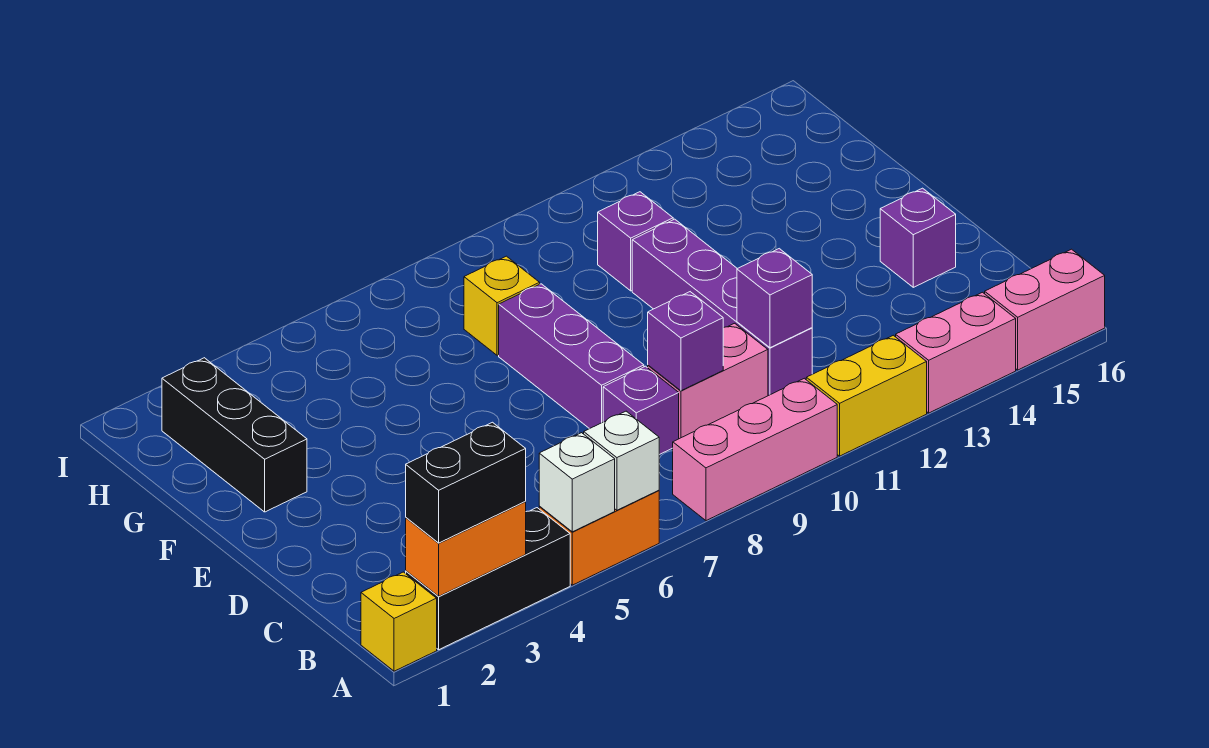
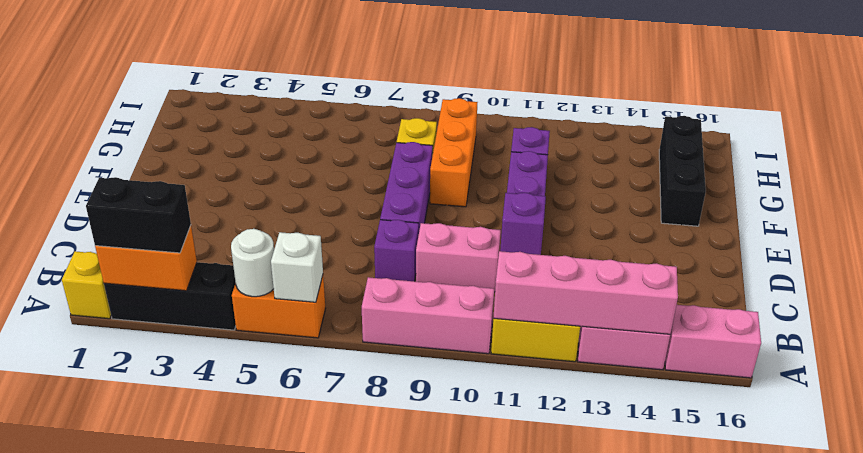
white brick A5 level 2 -> white round brick A5 level 2
none -> pink brick A11:A14 level 2
purple brick C9 level 2 -> none
purple brick D15 level 1 -> none
black brick F2:H2 level 1 -> black brick F15:H15 level 1
none -> orange brick F9:H9 level 1

